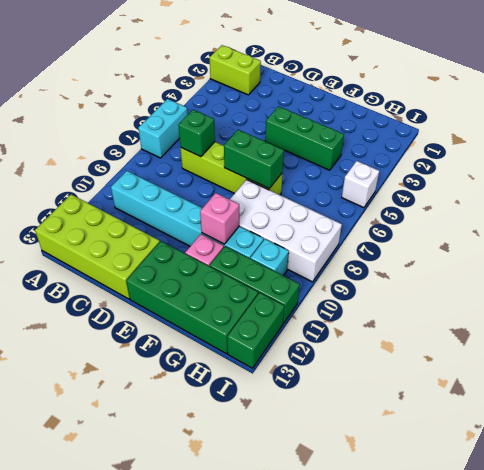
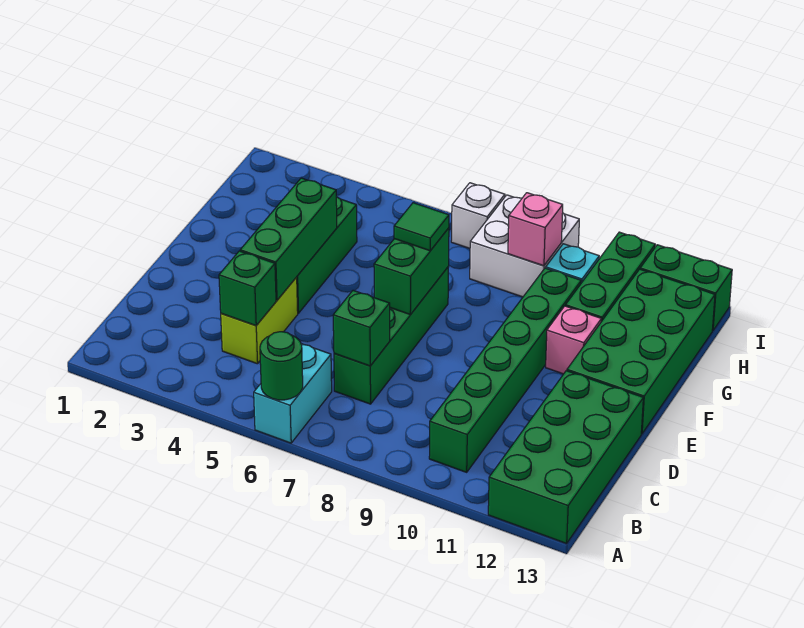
lime brick A2:B2 level 1 -> lime brick C4:D4 level 1
cyan brick A6:A7 level 1 -> cyan brick A6:B6 level 1
none -> green round brick A6 level 2
lime brick A12:D13 level 1 -> green brick A12:D13 level 1
cyan brick B10:G10 level 1 -> green brick B10:G10 level 1
none -> green brick C4 level 2
lime brick C7:F7 level 1 -> green brick C7:F7 level 1
none -> green brick D4:F4 level 2
none -> green tile F7 level 3
white brick F8:I9 level 1 -> white brick H8:I9 level 1
pink brick F10 level 2 -> pink brick H9 level 2
white brick I5 level 1 -> white brick I7 level 1

